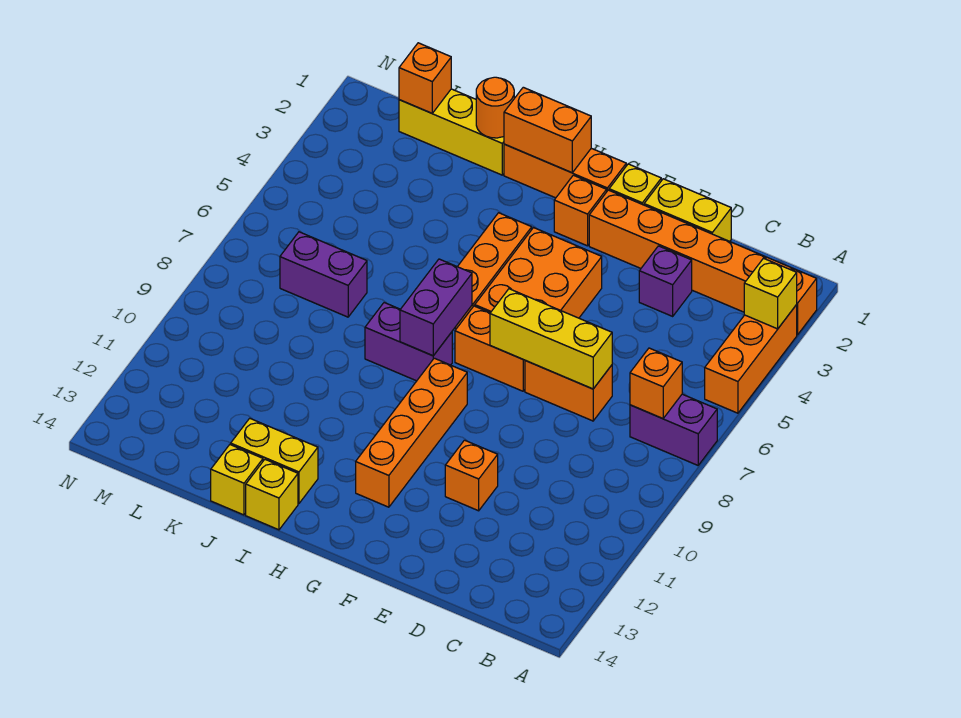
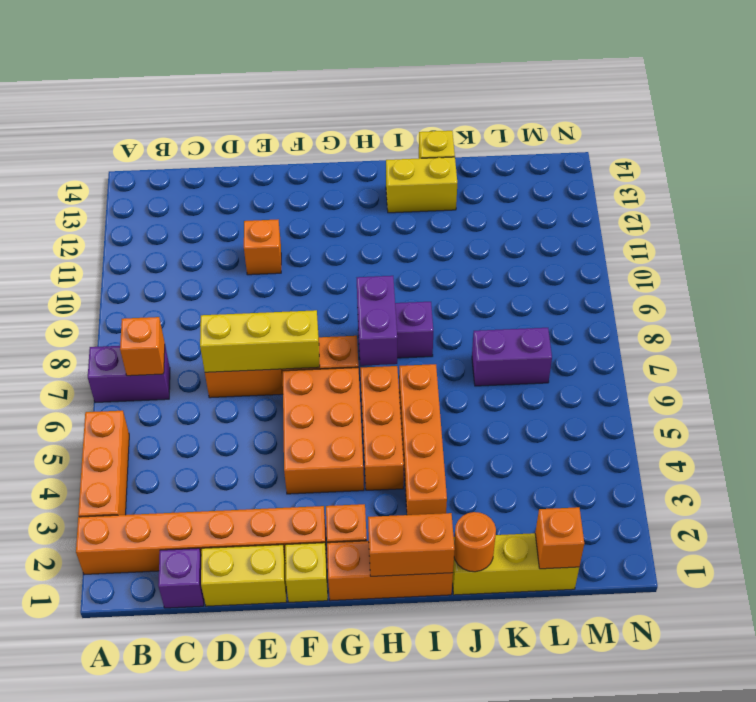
yellow brick A3 level 2 -> none
purple brick D3 level 1 -> purple brick C1 level 1
orange brick G9:G12 level 1 -> orange brick I3:I6 level 1
yellow brick I14 level 1 -> none

